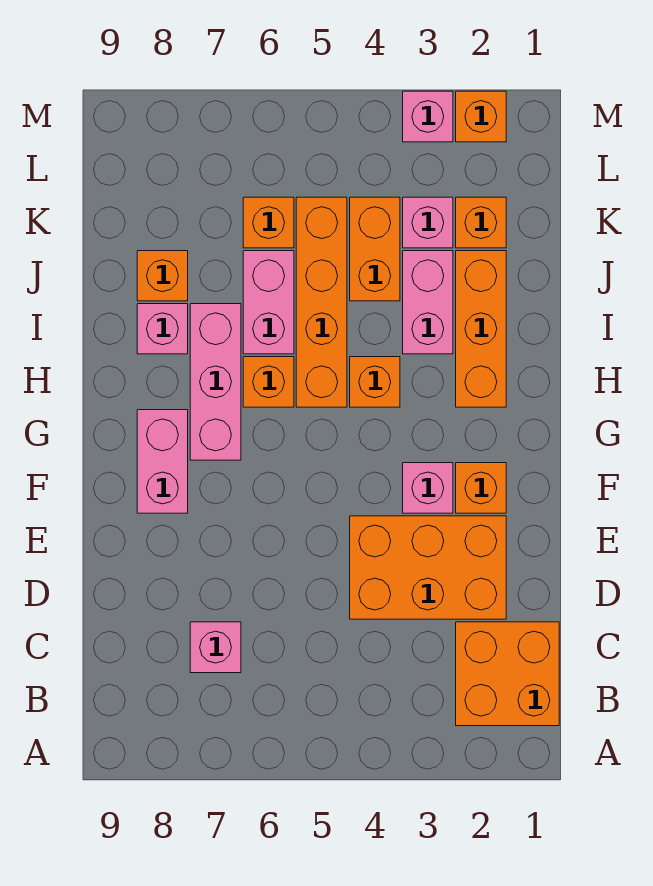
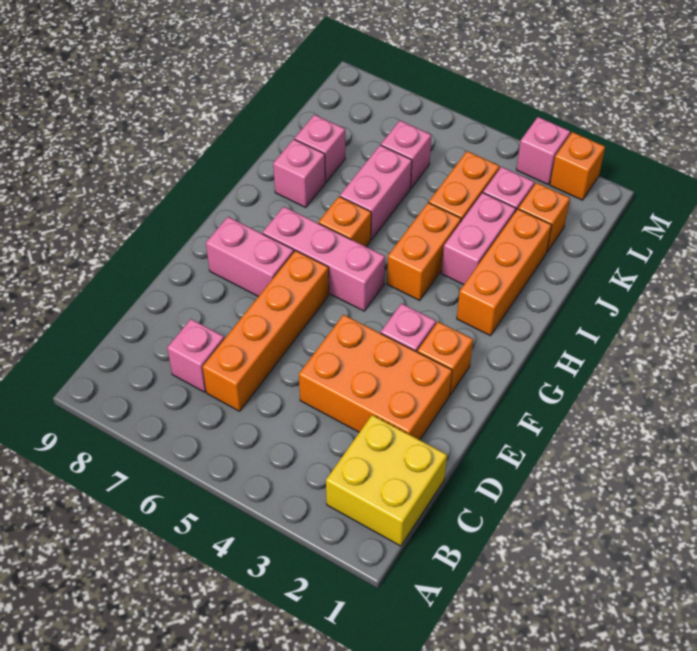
orange brick B1:C2 level 1 -> yellow brick B1:C2 level 1
pink brick F8:G8 level 1 -> pink brick F7:F8 level 1
pink brick G7:I7 level 1 -> pink brick G5:G7 level 1
orange brick H4 level 1 -> orange brick H4:I4 level 1
orange brick H5:K5 level 1 -> orange brick C6:F6 level 1
orange brick J8 level 1 -> pink brick J8 level 1
orange brick K6 level 1 -> pink brick K6 level 1

